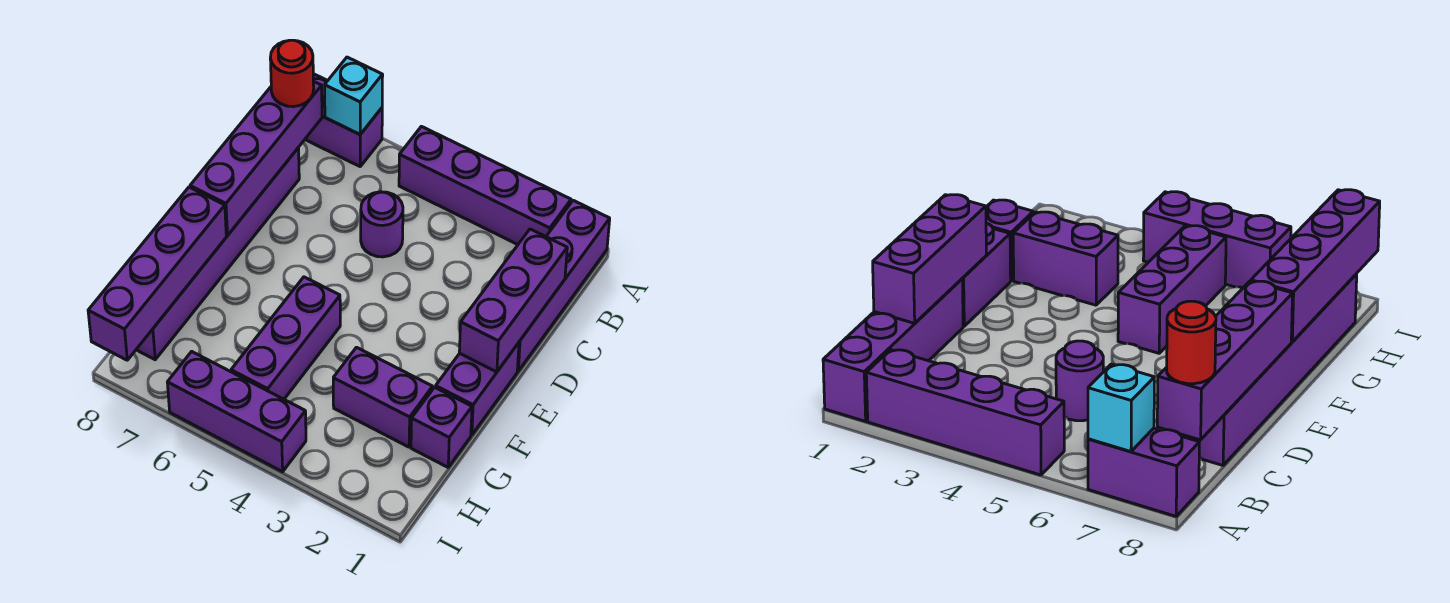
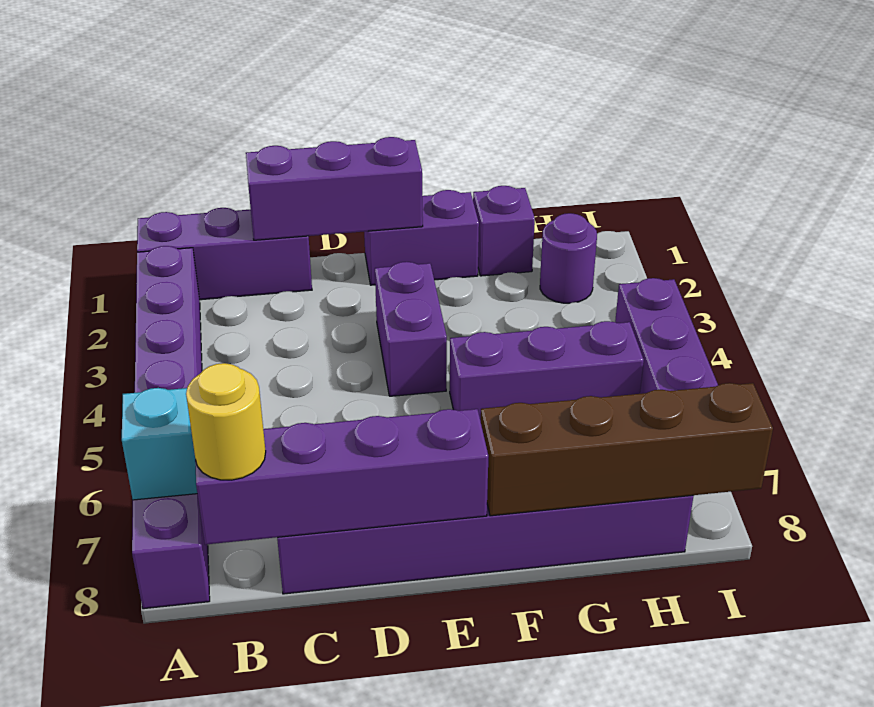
purple brick A1:D1 level 1 -> purple brick A1:C1 level 1
red round brick B8 level 3 -> yellow round brick B8 level 3
purple round brick C5 level 1 -> purple round brick H2 level 1
purple brick F8:I8 level 2 -> brown brick F8:I8 level 2
purple brick G2:G3 level 1 -> purple brick E3:E4 level 1

